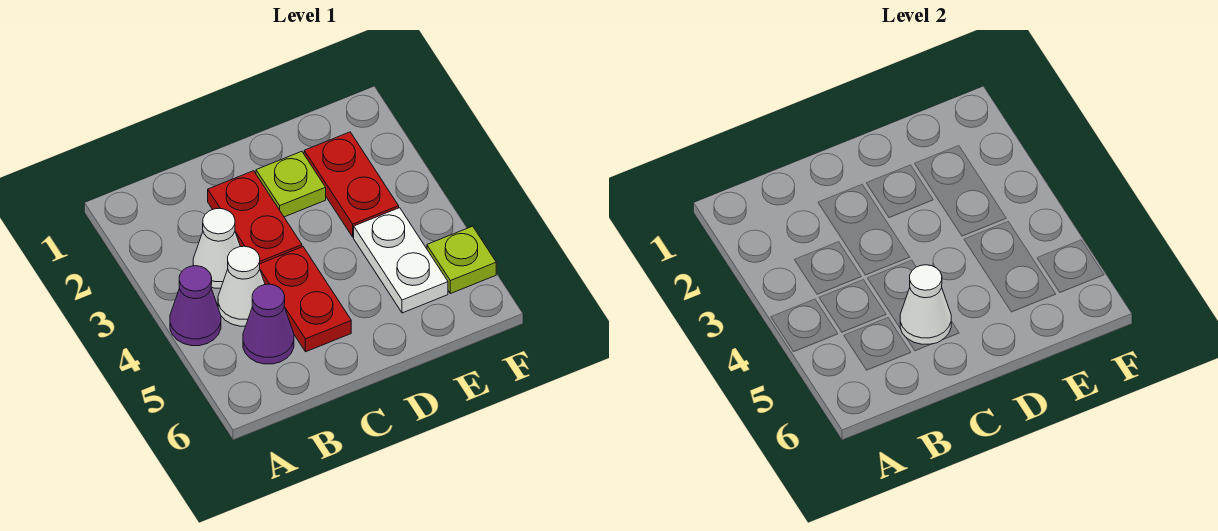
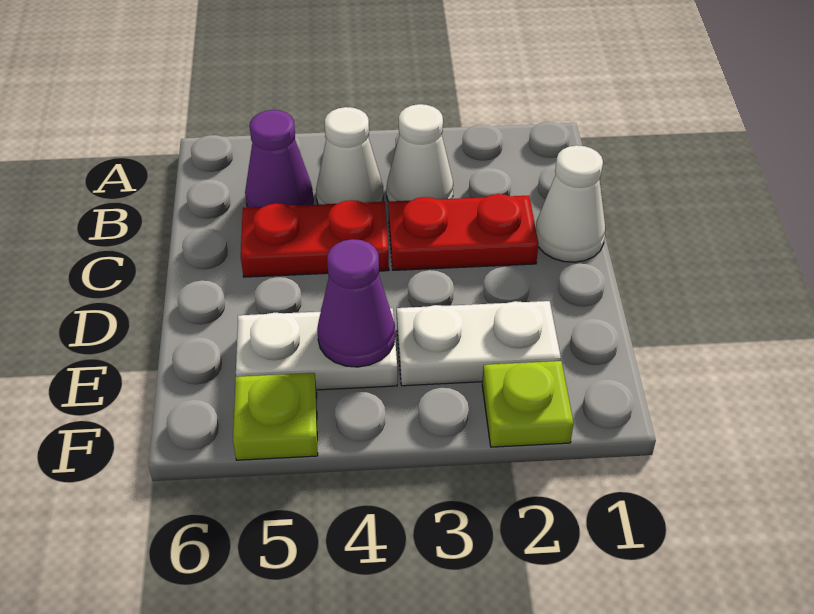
purple cone A4 level 1 -> purple cone E4 level 2
white cone C5 level 2 -> white cone C1 level 1
lime plate D2 level 1 -> lime plate F2 level 1
red plate E2:E3 level 1 -> white plate E2:E3 level 1

